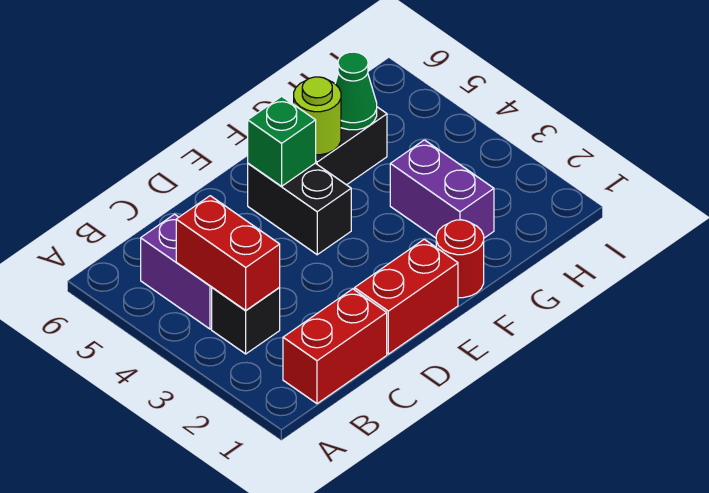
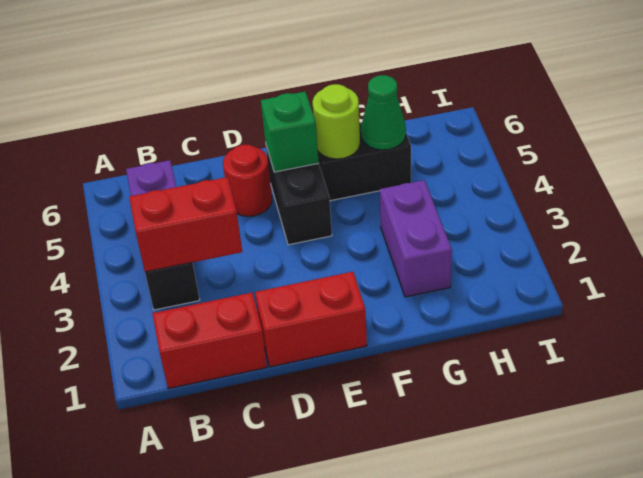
red brick B3:B4 level 2 -> red brick B3:C3 level 2
red round brick F1 level 1 -> red round brick D5 level 1

